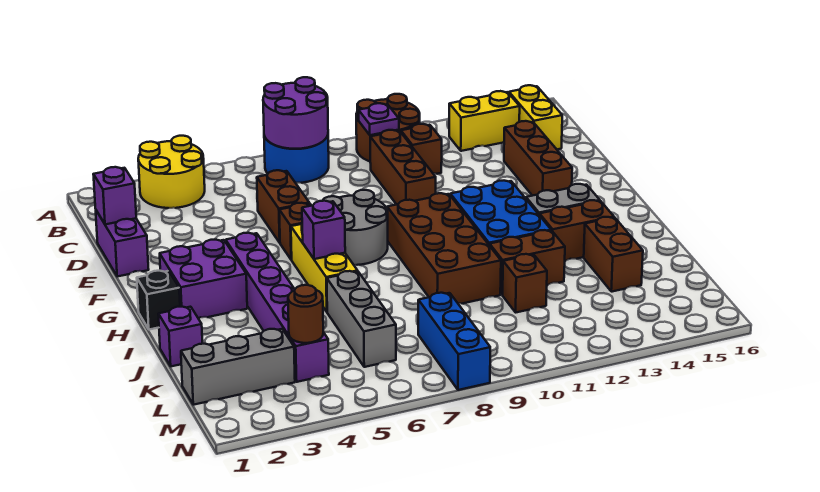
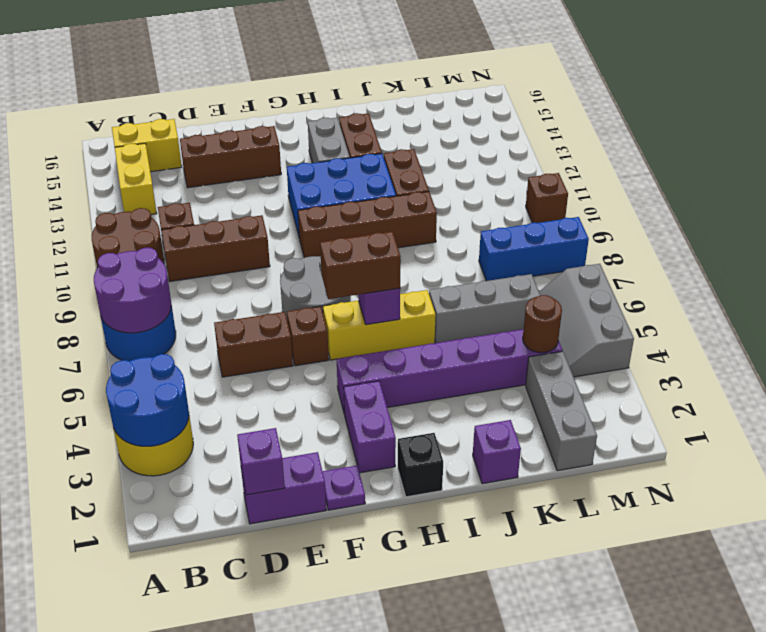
none -> blue round brick A3:B4 level 2
purple plate B10 level 2 -> purple plate F1 level 1
purple brick G2:H3 level 1 -> purple brick G2:G3 level 1
brown brick G9:J10 level 1 -> brown brick G10:J10 level 1
brown brick J14:K14 level 1 -> brown brick G6:H6 level 3
brown brick K11 level 1 -> brown brick N10 level 1
none -> grey slope M4:N6 level 1 top N

